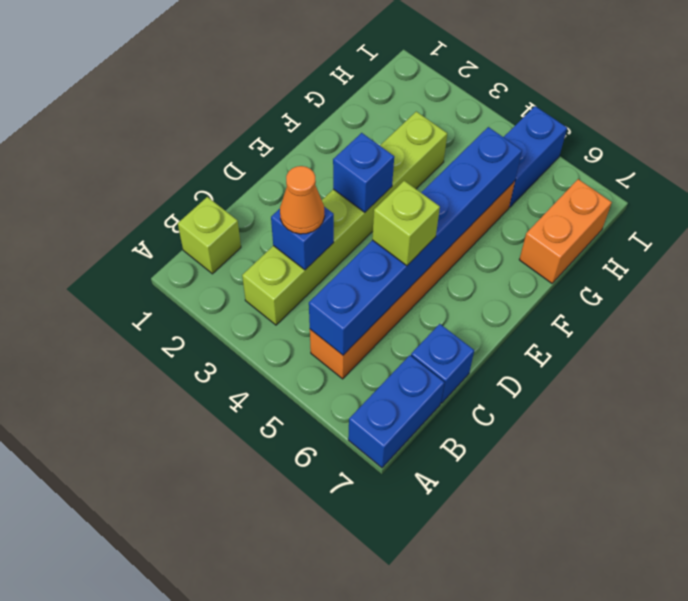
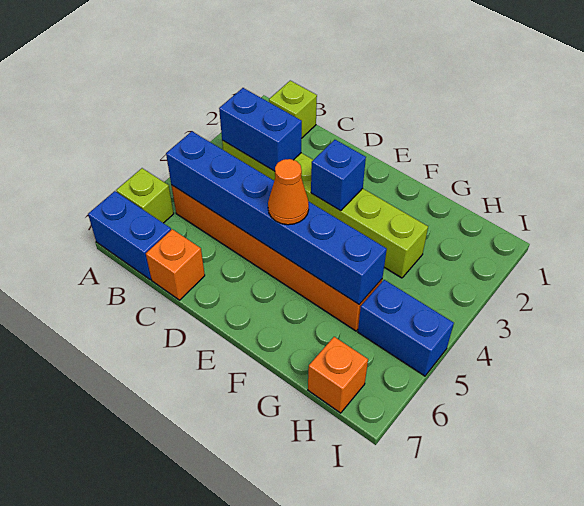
blue brick C3 level 2 -> blue brick B3:C3 level 2
orange cone C3 level 3 -> orange cone E5 level 3
blue brick C7 level 1 -> orange brick C7 level 1
lime brick D5 level 3 -> lime brick A6 level 1
orange brick G7:H7 level 1 -> orange brick H7 level 1

